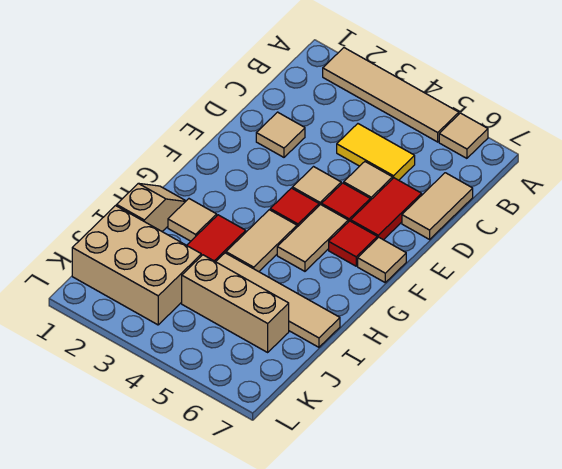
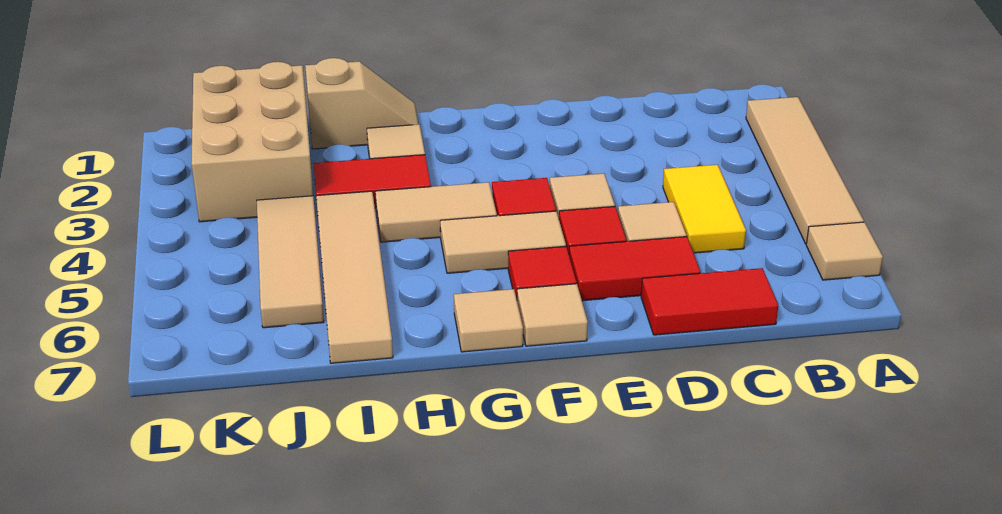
tan tile C7:D7 level 1 -> red tile C7:D7 level 1
tan tile D2 level 1 -> tan tile G7 level 1
tan brick J4:J6 level 1 -> tan tile J4:J6 level 1

